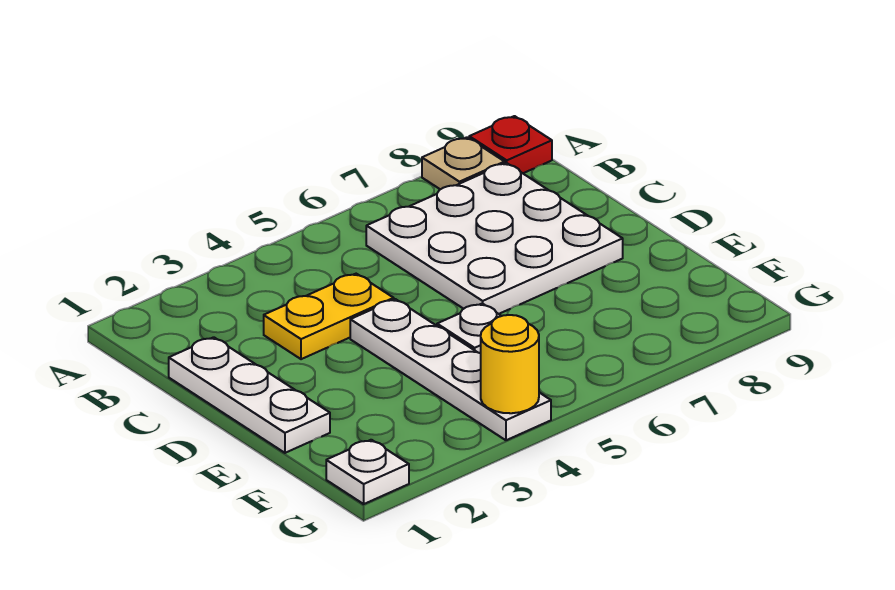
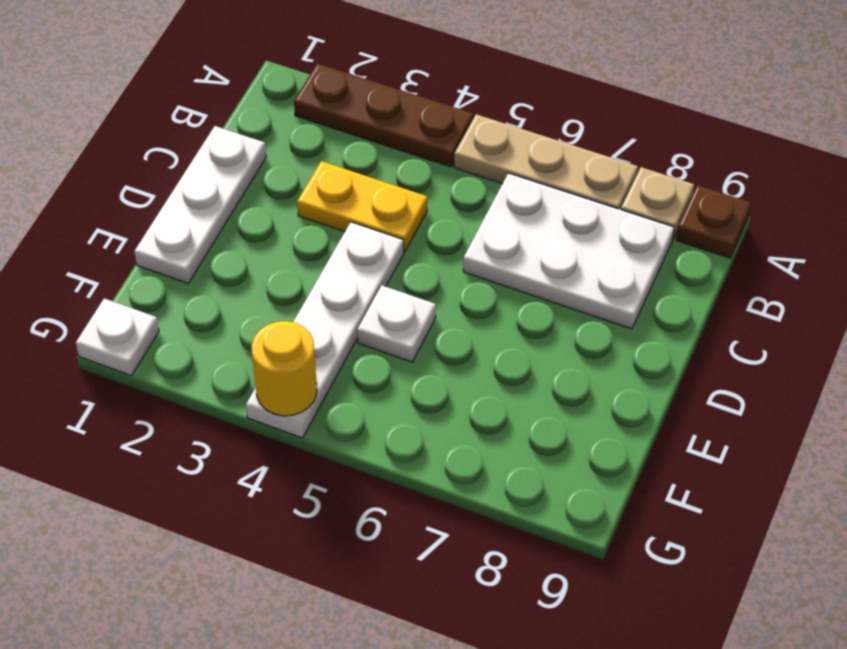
none -> brown plate A2:A4 level 1
none -> tan plate A5:A7 level 1
red plate A9 level 1 -> brown plate A9 level 1
white plate B6:D8 level 1 -> white plate B6:C8 level 1

